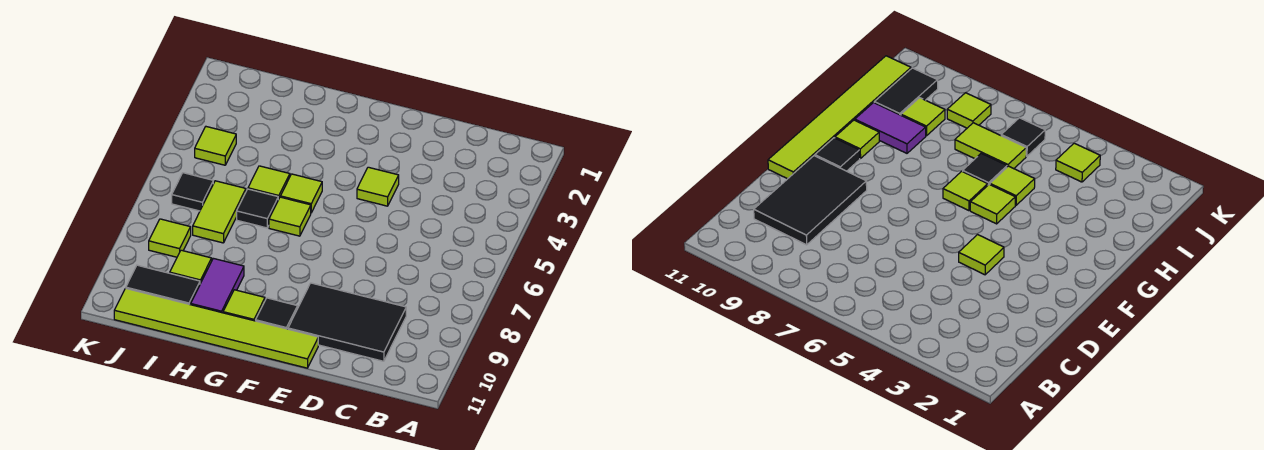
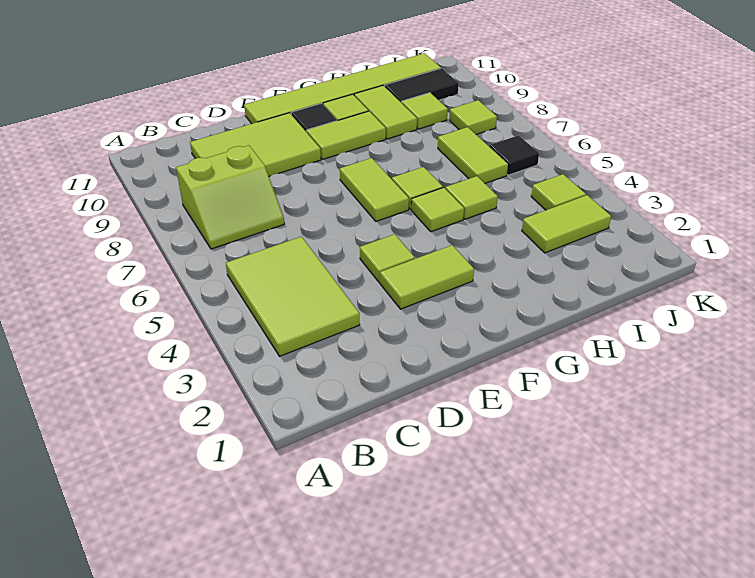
none -> lime tile B3:C5 level 1
none -> lime slope B7:C8 level 1 top 8
black tile C9:E10 level 1 -> lime tile C9:E10 level 1
none -> lime tile E3:F3 level 1
none -> lime tile F6:F7 level 1
none -> lime tile F9:G9 level 1
black tile H6 level 1 -> none
purple tile H9:H10 level 1 -> lime tile H9:H10 level 1
none -> lime tile I3:J3 level 1

